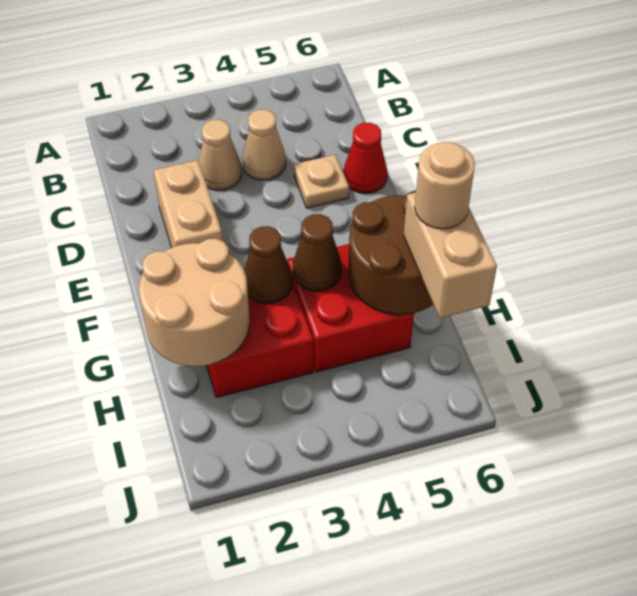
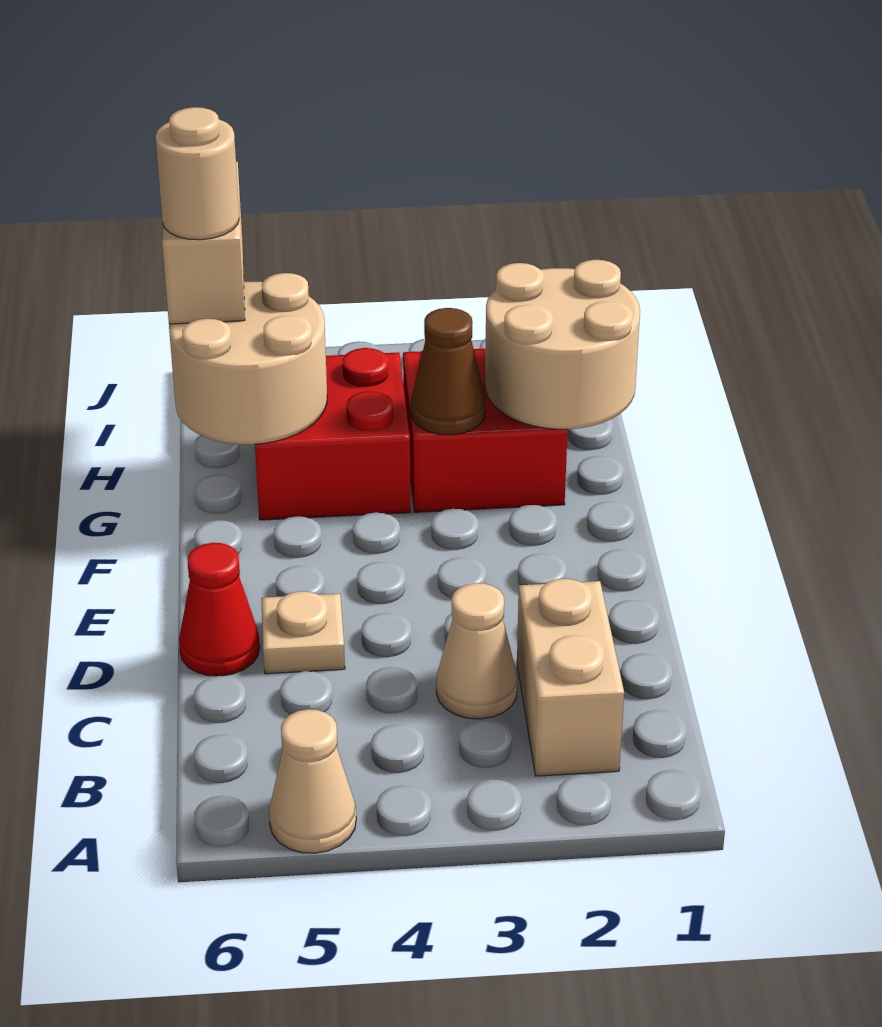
tan cone C4 level 1 -> tan cone A5 level 1
tan brick D2:E2 level 1 -> tan brick B2:C2 level 1
brown cone G4 level 2 -> none
brown round brick G5:H6 level 2 -> tan round brick G5:H6 level 2

